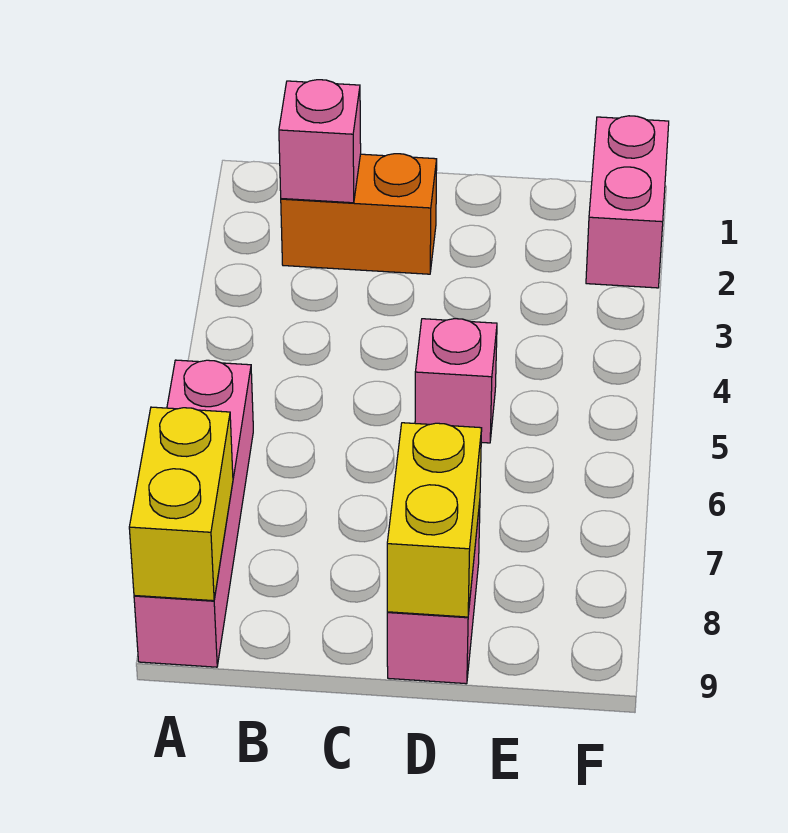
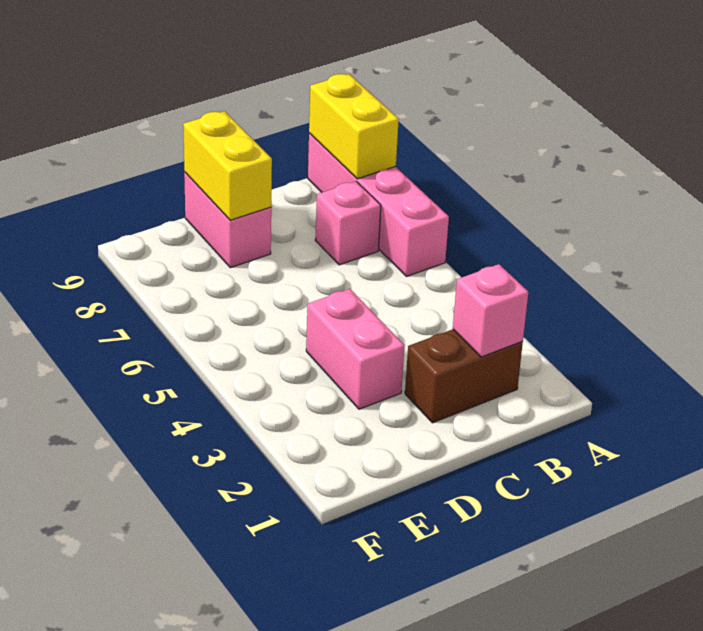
orange brick B2:C2 level 1 -> brown brick B2:C2 level 1
pink brick D5 level 1 -> pink brick B7 level 1
pink brick F1:F2 level 1 -> pink brick D3:D4 level 1

